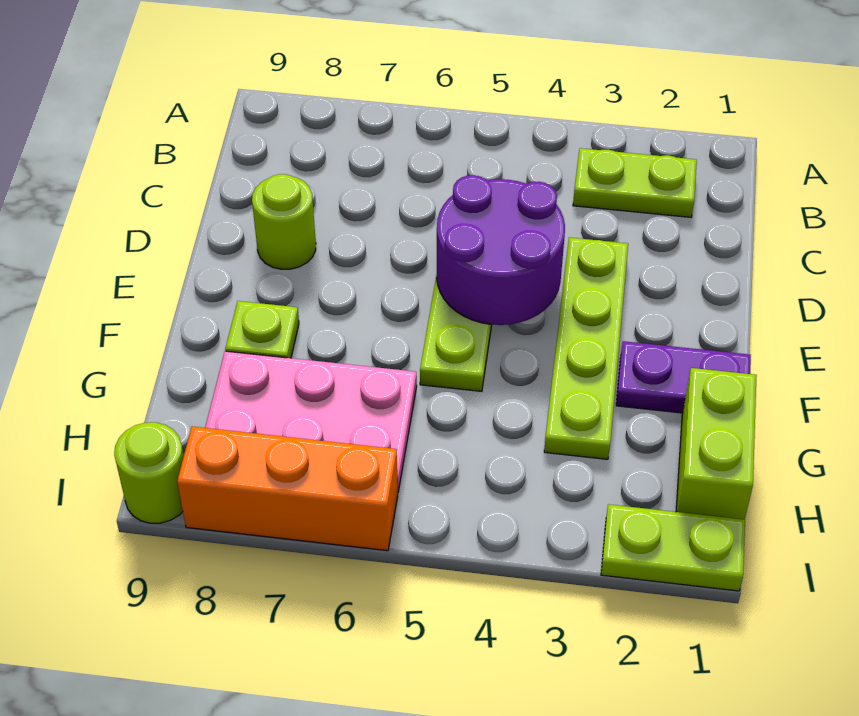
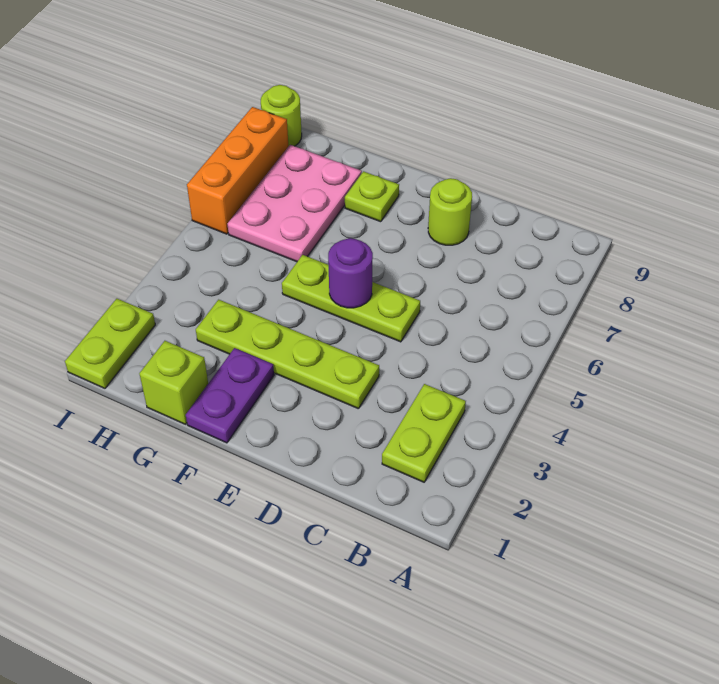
purple round brick D4:E5 level 2 -> purple round brick E5 level 2
lime brick G1:H1 level 1 -> lime brick G1 level 1

